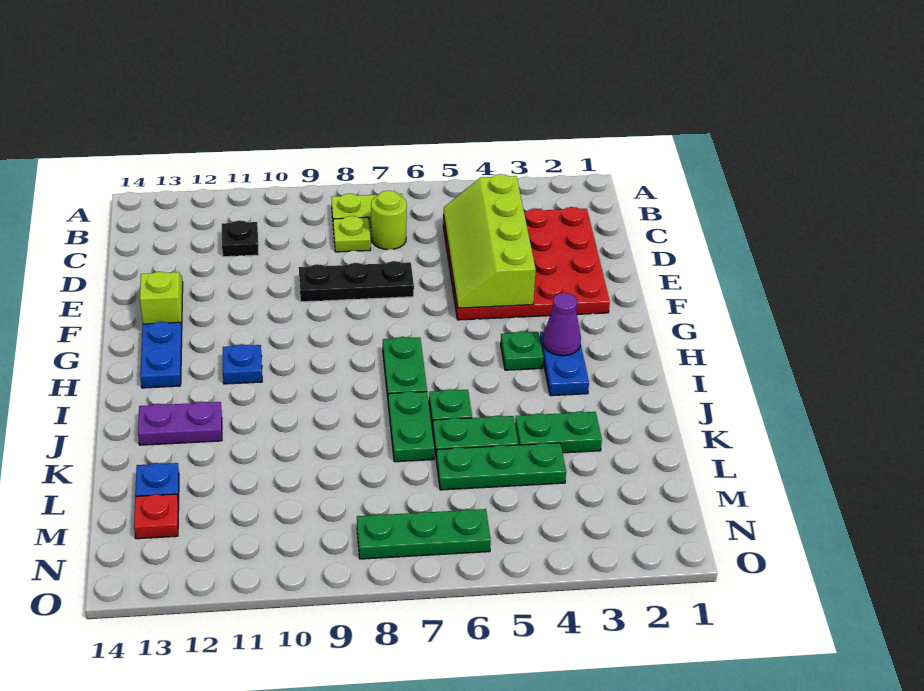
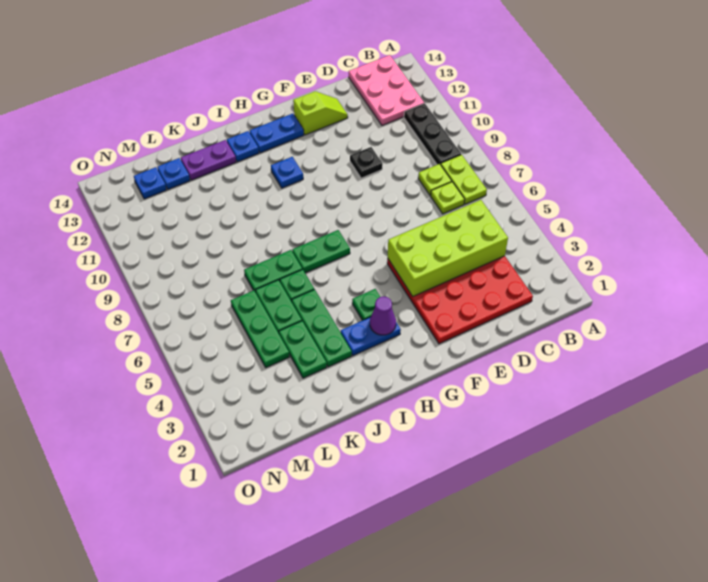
none -> pink plate B12:C14 level 1
lime slope C4:F5 level 2 top 4 -> lime brick C4:F5 level 2
lime round brick C7 level 1 -> lime plate C7 level 1
black plate C11 level 1 -> black plate E10 level 1
black plate E7:E9 level 1 -> black plate B9:B11 level 1
none -> blue plate I13 level 1
purple plate J12:J13 level 1 -> purple plate J13:K13 level 1
red plate M13 level 1 -> blue plate M13 level 1
green plate N6:N8 level 1 -> green plate J3:J5 level 1

